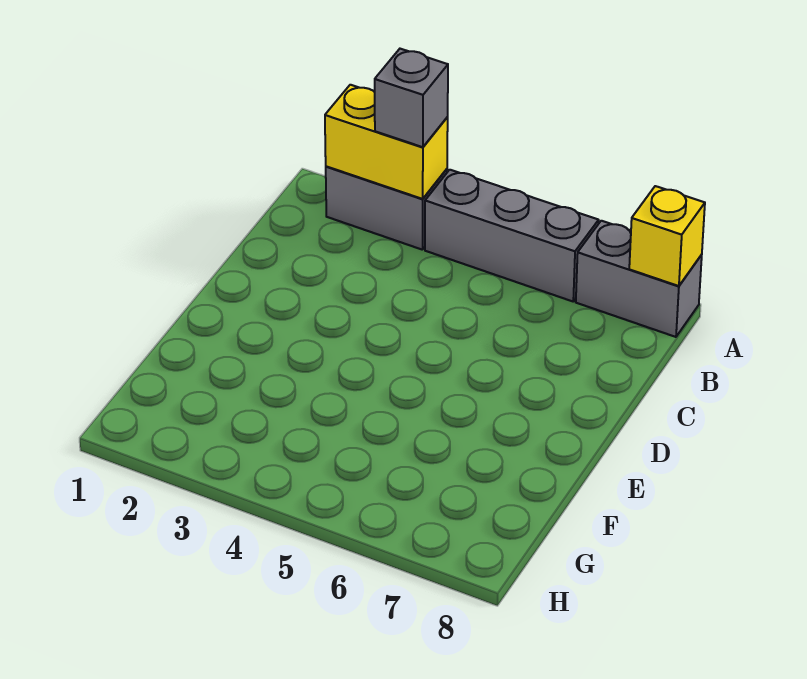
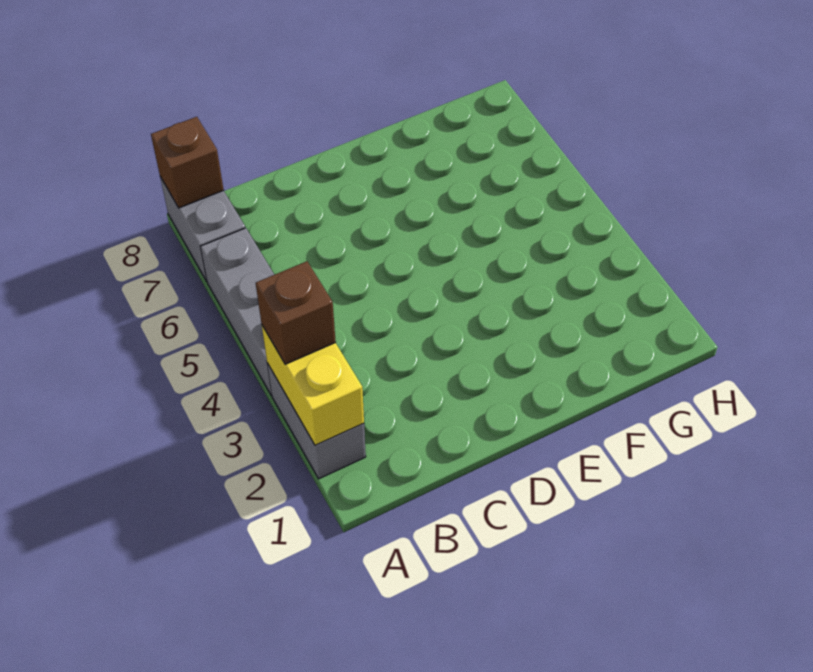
grey brick A3 level 3 -> brown brick A3 level 3
yellow brick A8 level 2 -> brown brick A8 level 2

